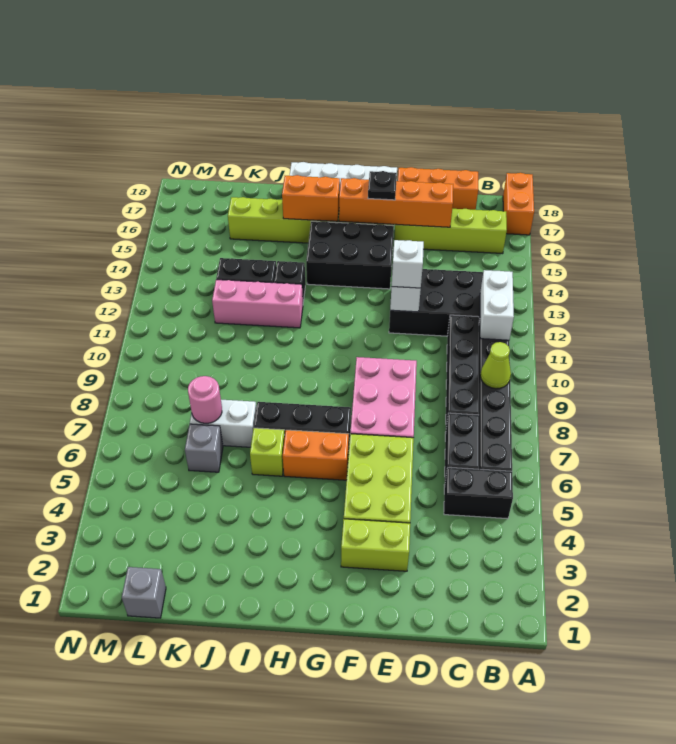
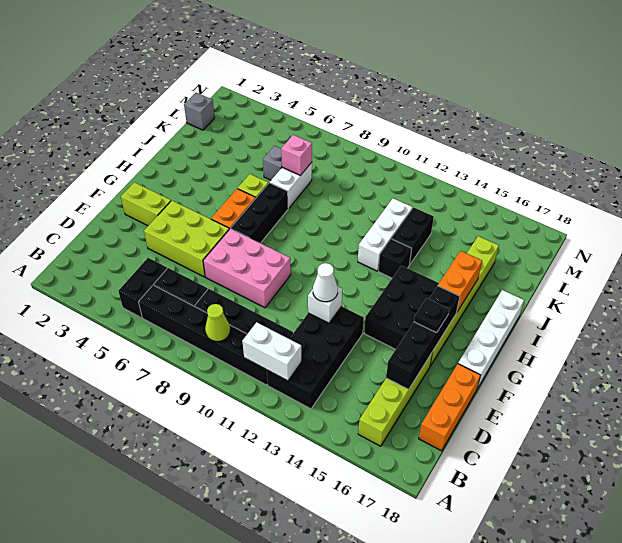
orange brick A17:A18 level 1 -> none
orange brick D16:G16 level 2 -> black brick D16:G16 level 2
lime brick E3:F3 level 1 -> lime brick F2:F3 level 1
white brick E12 level 3 -> white cone E12 level 3
pink brick I12:K12 level 1 -> white brick I12:K12 level 1
pink round brick K7 level 2 -> pink brick K7 level 2

